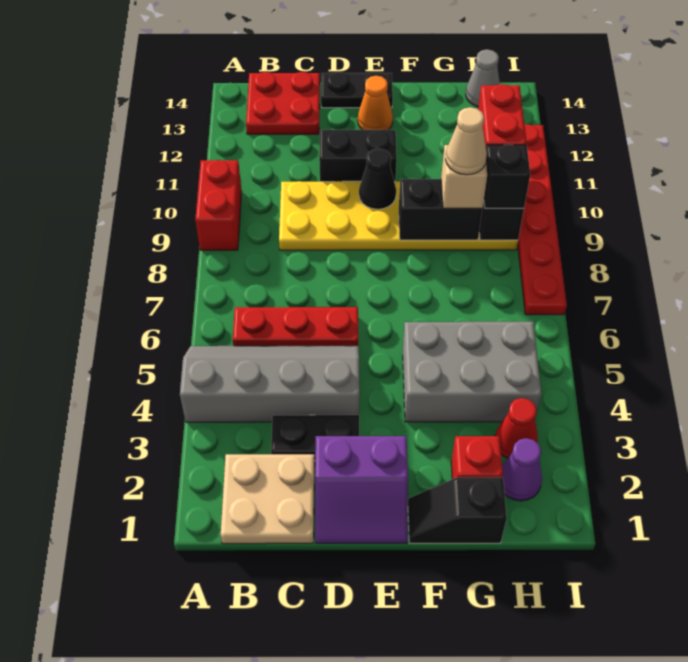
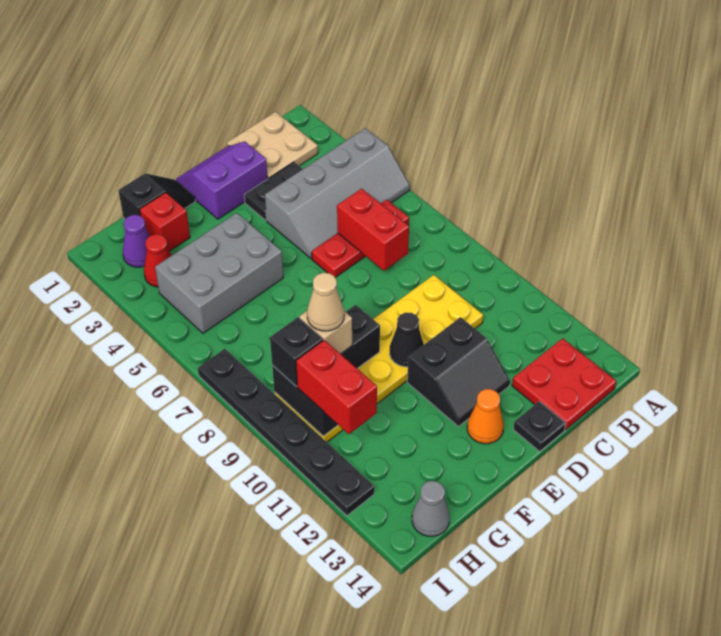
red brick A9:A10 level 1 -> red brick C6:C7 level 2
black plate D14:E14 level 1 -> black plate D14 level 1
red plate I7:I12 level 1 -> black plate I7:I12 level 1

